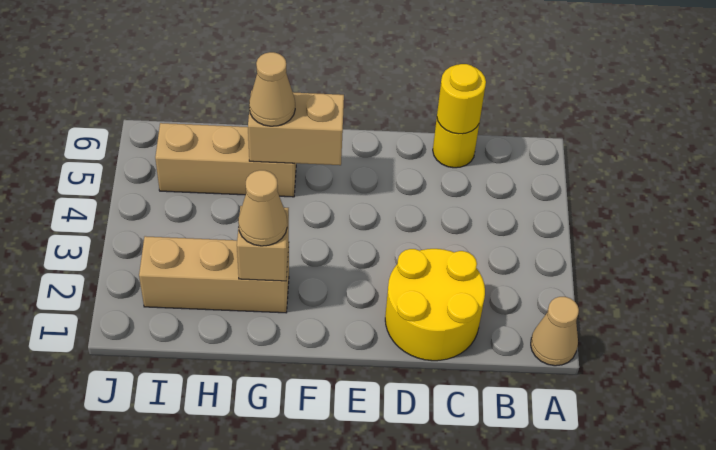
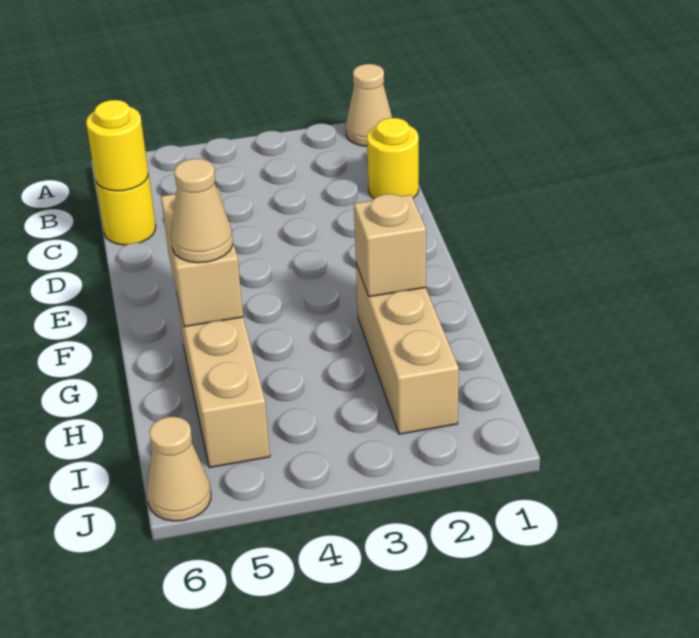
yellow round brick C1:D2 level 1 -> yellow round brick C1 level 1
tan cone G2 level 3 -> tan cone J6 level 1

